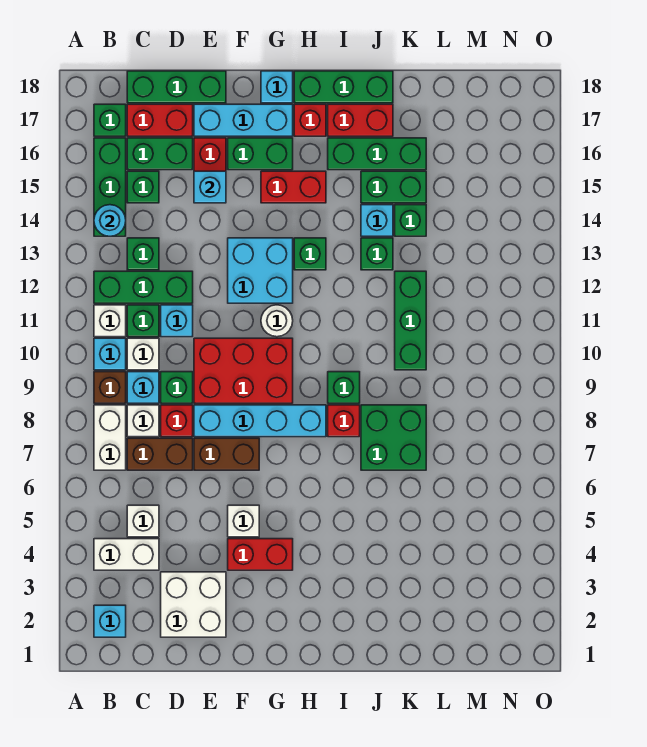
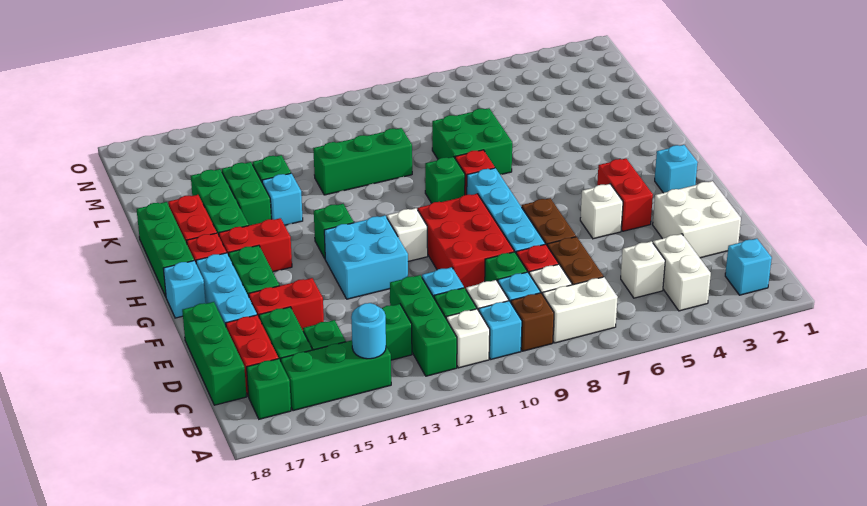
cyan brick E15 level 2 -> cyan brick G2 level 1
white round brick G11 level 1 -> white brick G11 level 1
red brick G15:H15 level 1 -> red brick H15:H16 level 1
green brick J13 level 1 -> none

